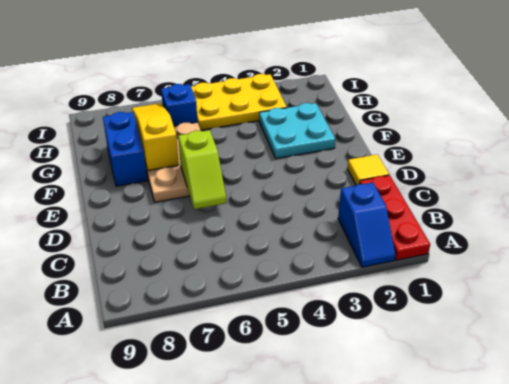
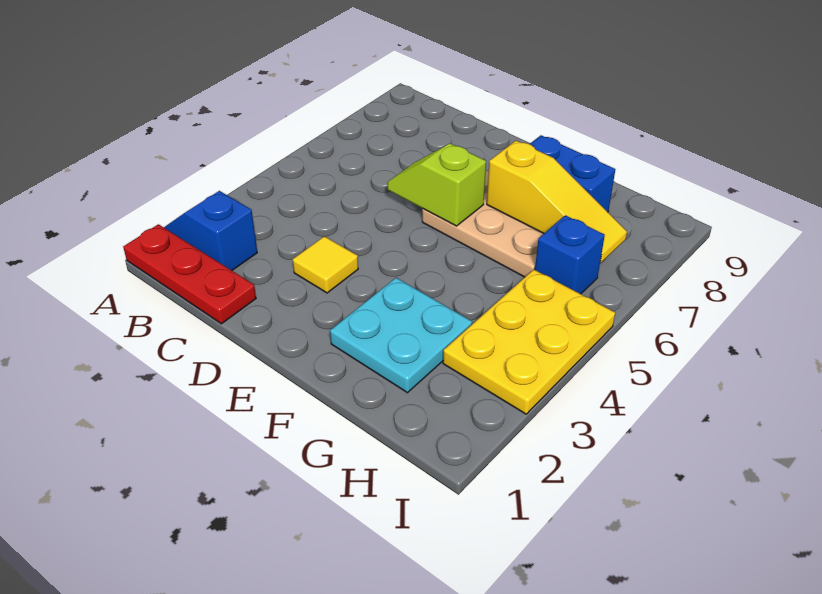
yellow tile D1 level 1 -> yellow tile D3 level 1

